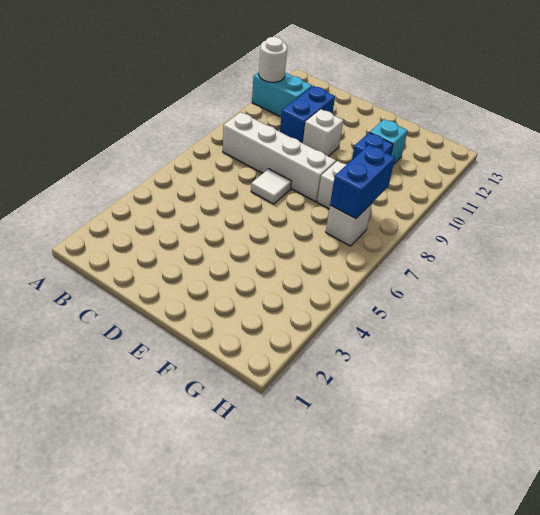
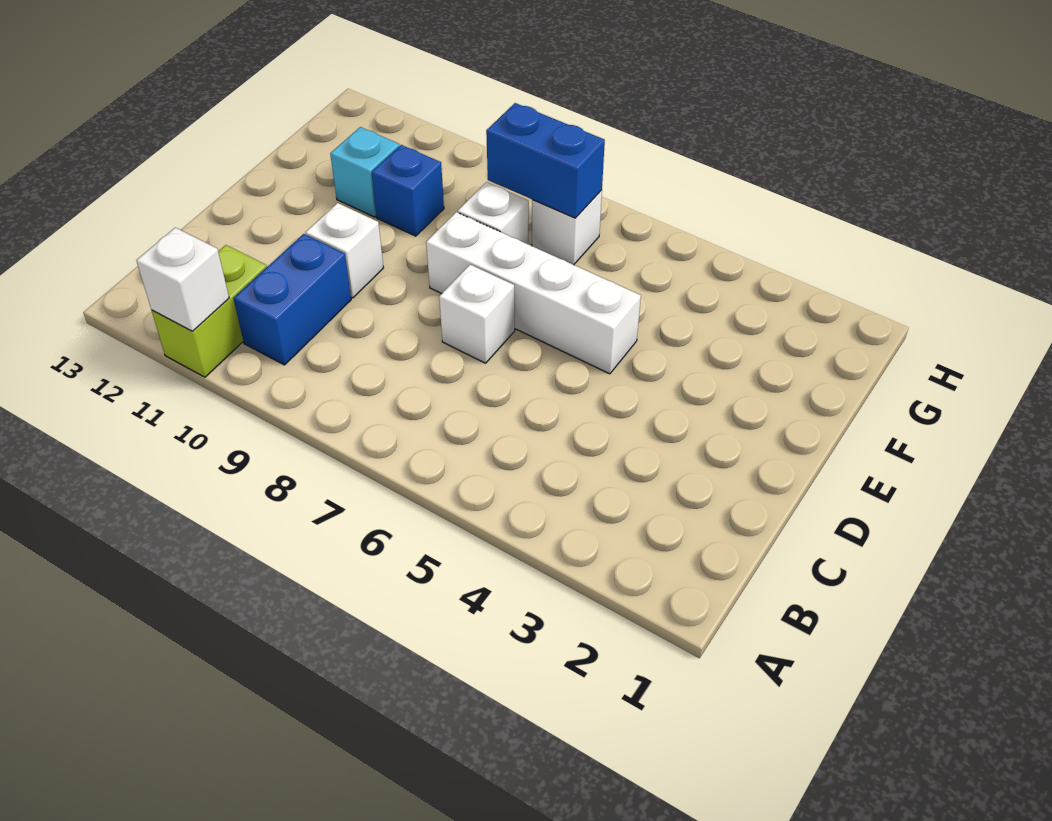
cyan brick A11:B11 level 1 -> lime brick A11:B11 level 1
white round brick A11 level 2 -> white brick A11 level 2
white brick B8:E8 level 1 -> white brick E5:E8 level 1
blue brick C10:C11 level 1 -> blue brick B10:C10 level 1
white tile D7 level 1 -> white brick D7 level 1

